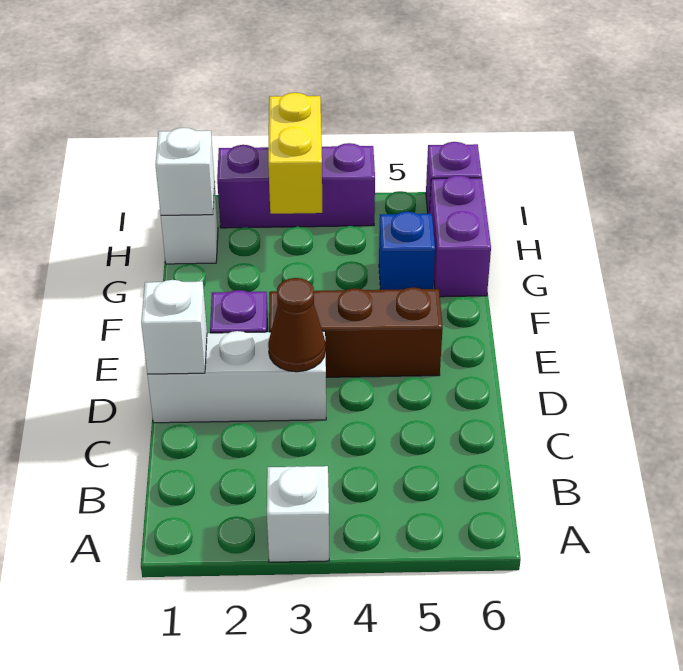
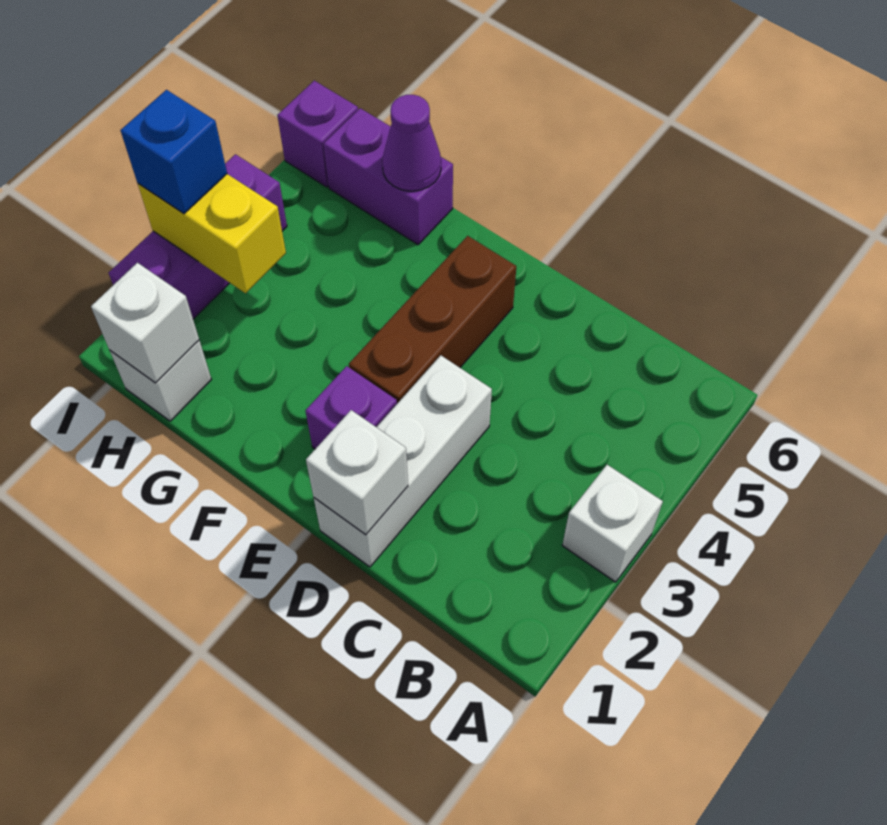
brown cone D3 level 2 -> none
blue brick G5 level 1 -> blue brick I3 level 3
none -> purple cone G6 level 2

